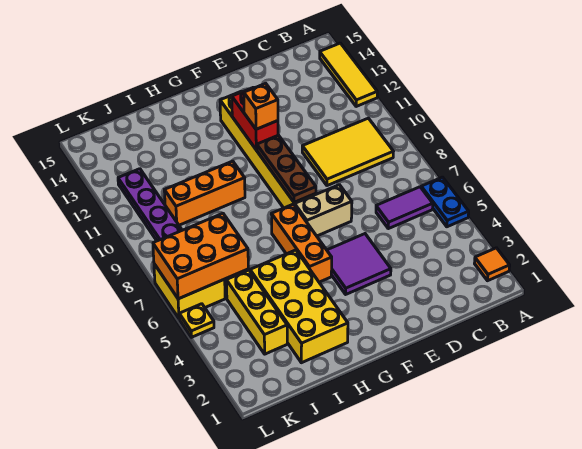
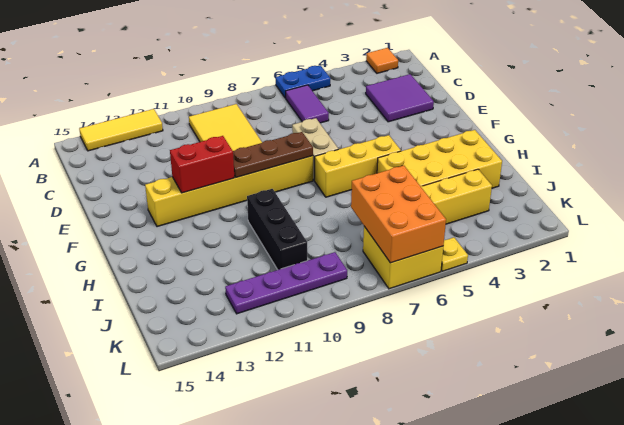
purple tile E4:F5 level 1 -> purple tile C2:D3 level 1
orange brick F11 level 3 -> none
orange brick G5:G7 level 1 -> yellow brick G5:G7 level 1
orange brick H10:J10 level 1 -> black brick H10:J10 level 1

